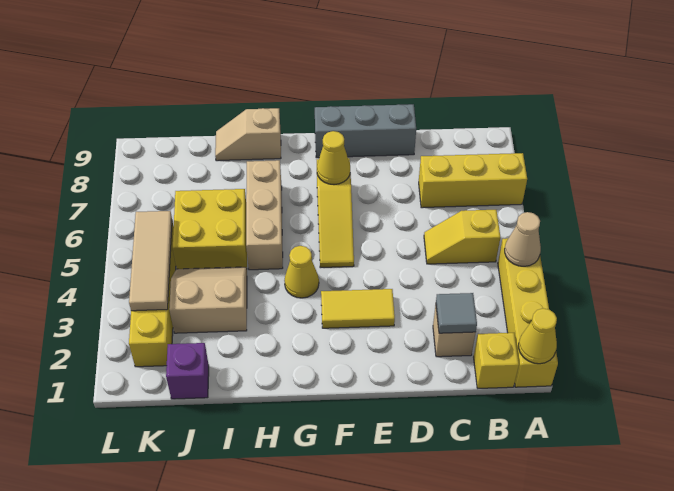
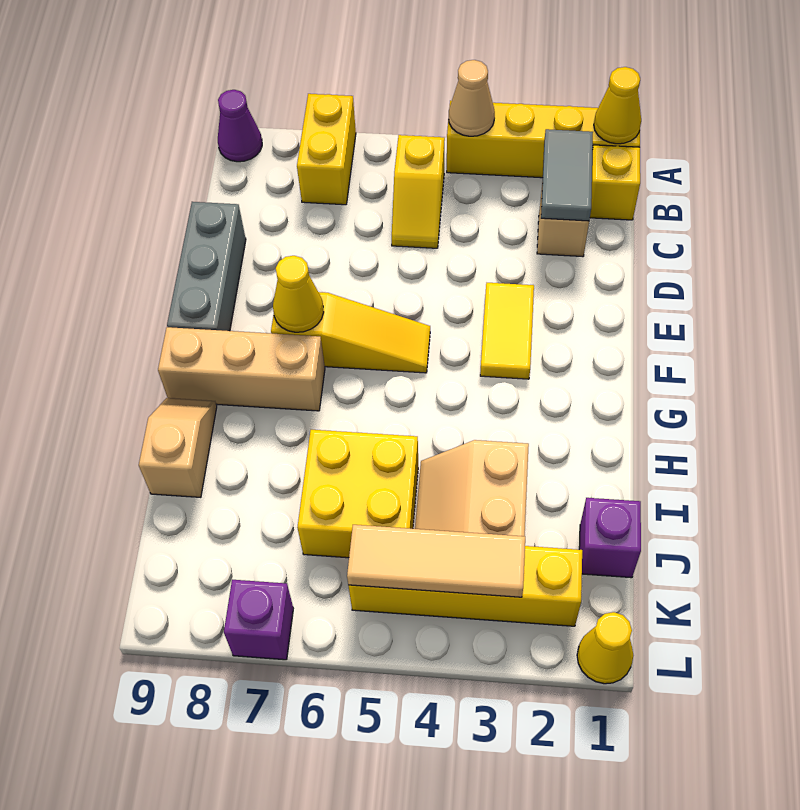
yellow brick A7:C7 level 1 -> yellow brick A7:B7 level 1
none -> purple cone A9 level 1
grey tile C2 level 2 -> grey tile B2:C2 level 2
yellow cone G4 level 1 -> yellow cone L1 level 1
tan brick H5:H7 level 1 -> tan brick G7:G9 level 1
tan slope H9:I9 level 1 top H -> tan slope H9:I9 level 1 top I
none -> purple brick L7 level 1

